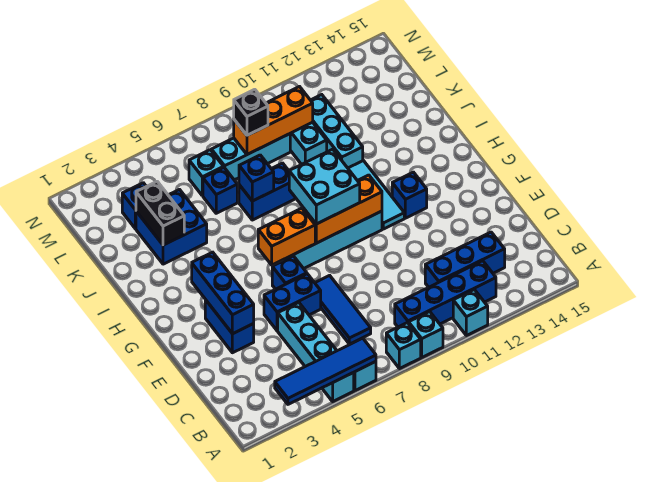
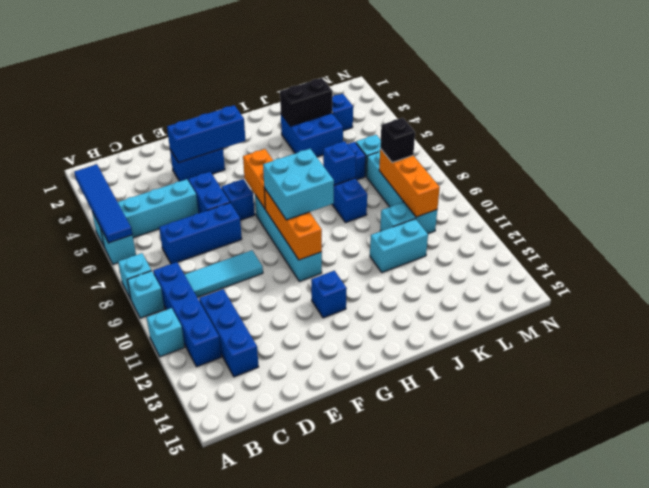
blue tile C7:E7 level 1 -> blue brick C7:E7 level 1
cyan tile G11:I11 level 1 -> cyan tile C9:E9 level 1
cyan brick J11:L11 level 1 -> cyan brick J11:K11 level 1

